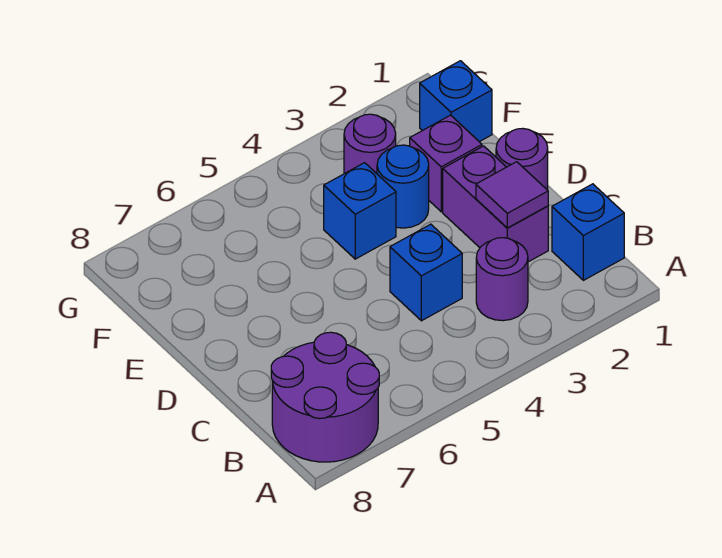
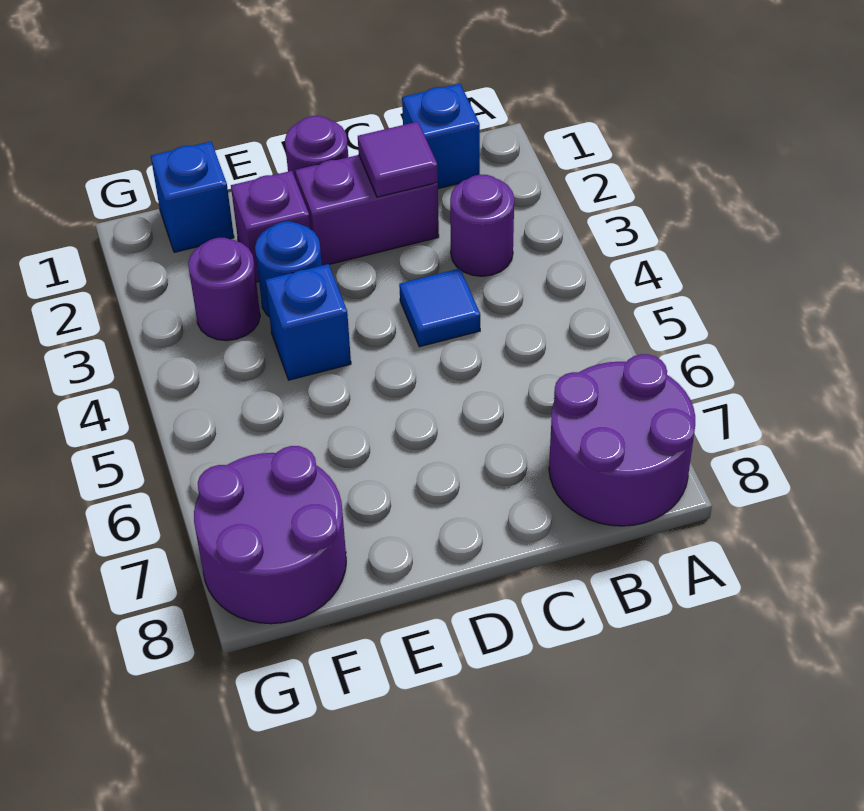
blue brick C4 level 1 -> blue tile C4 level 1
none -> purple round brick F7:G8 level 1

